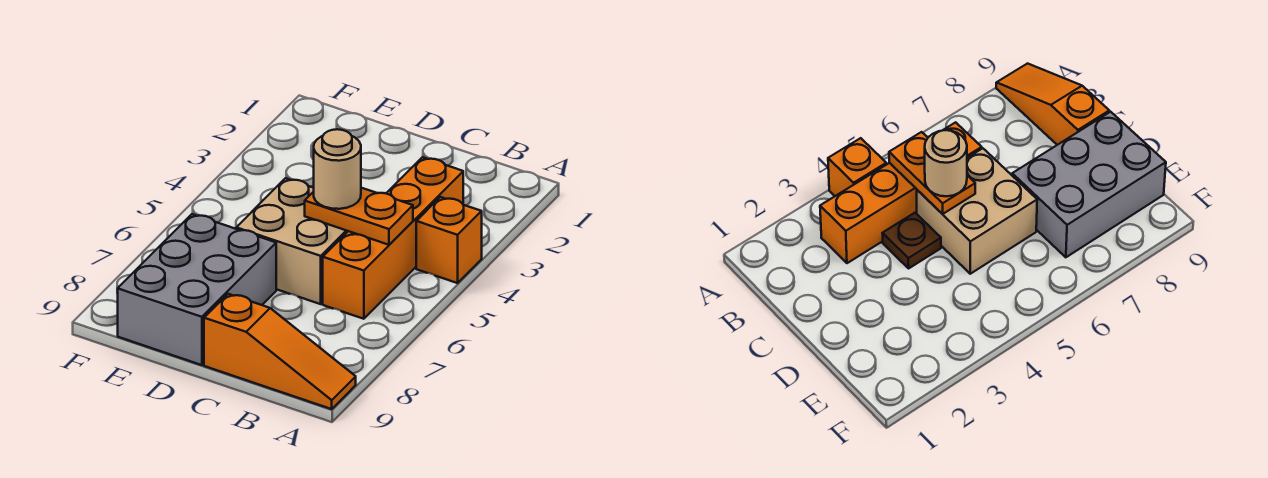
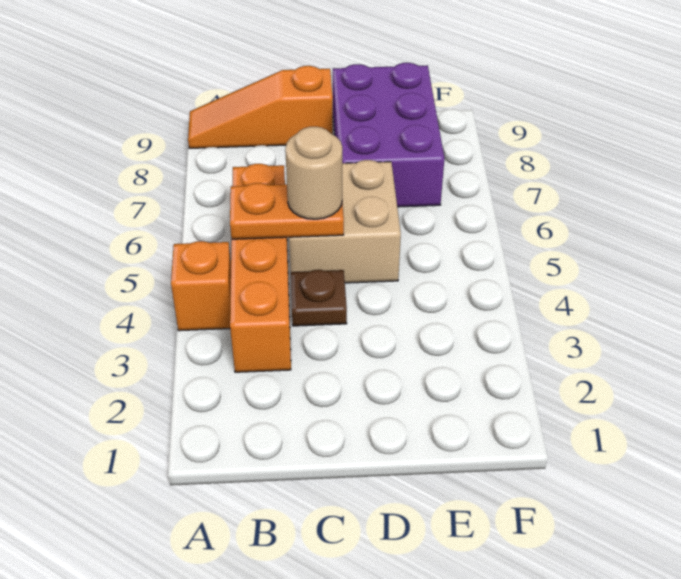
grey brick D7:E9 level 1 -> purple brick D7:E9 level 1

